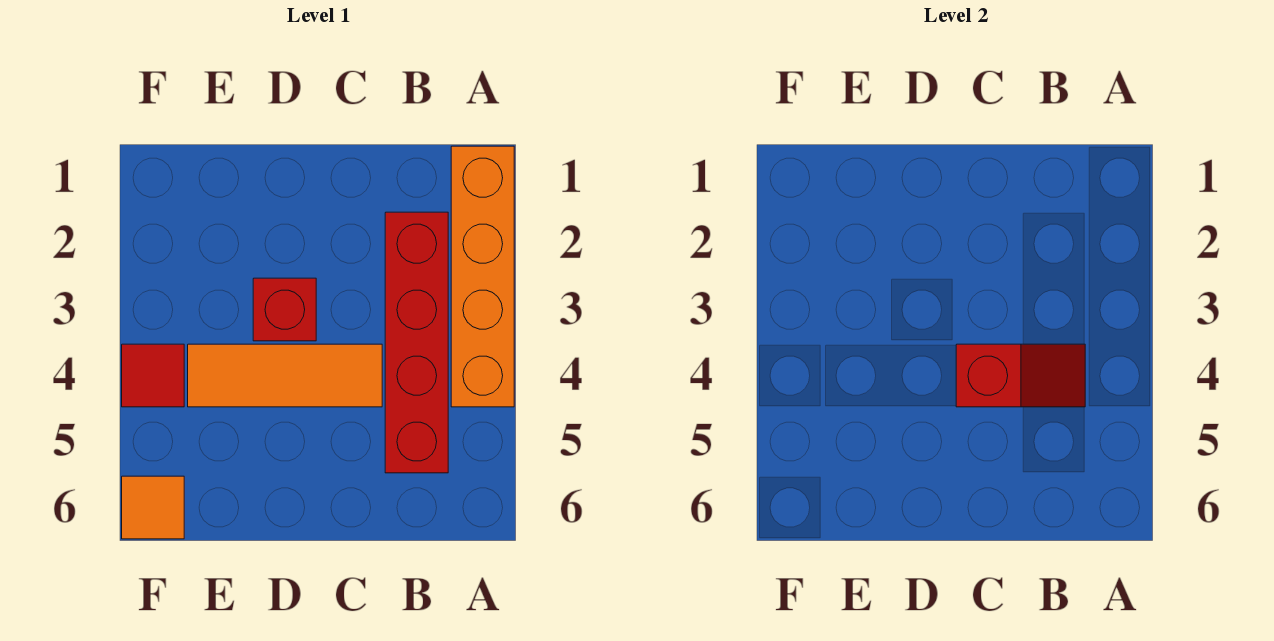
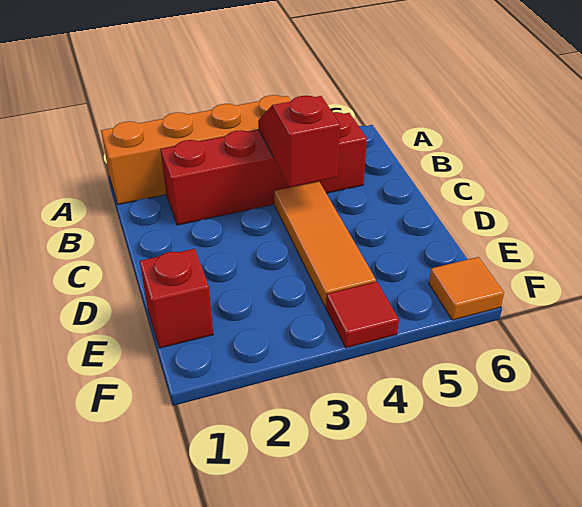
red brick D3 level 1 -> red brick E1 level 1

